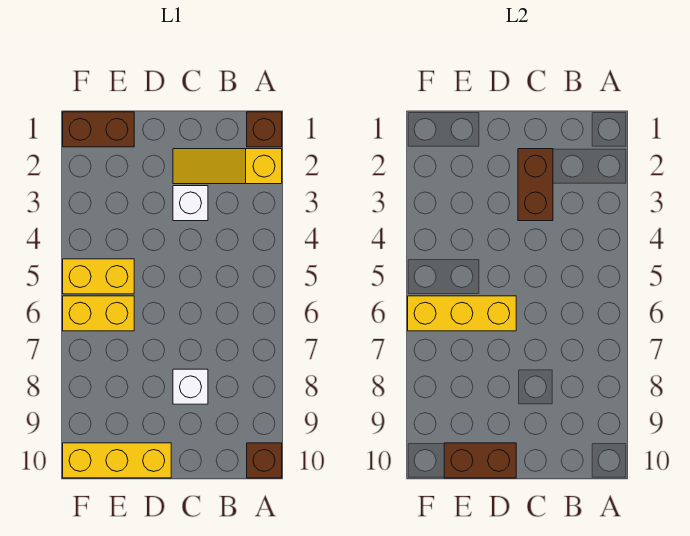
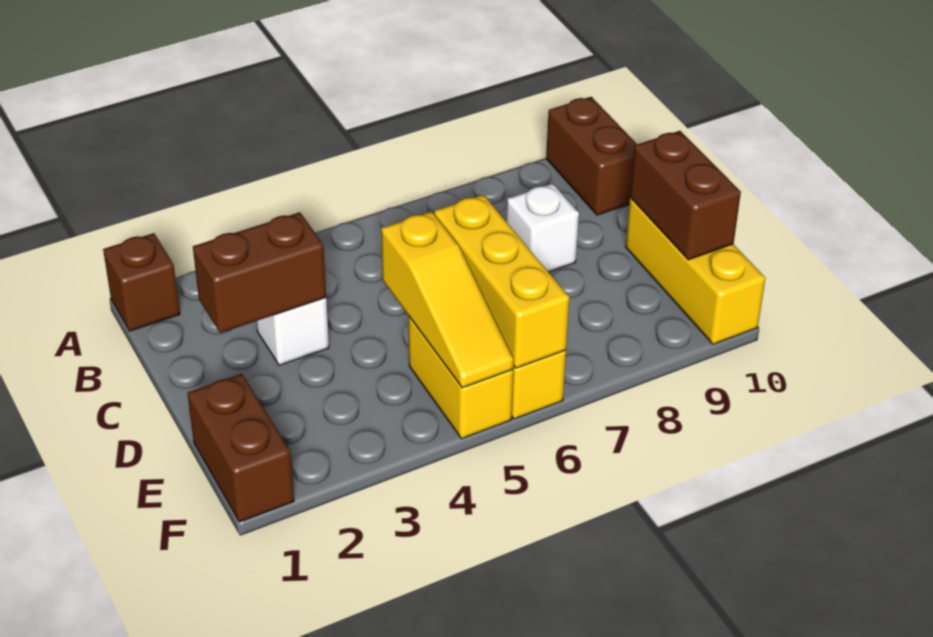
yellow slope A2:C2 level 1 top A -> yellow slope D5:F5 level 2 top D
brown brick A10 level 1 -> brown brick A10:B10 level 1

